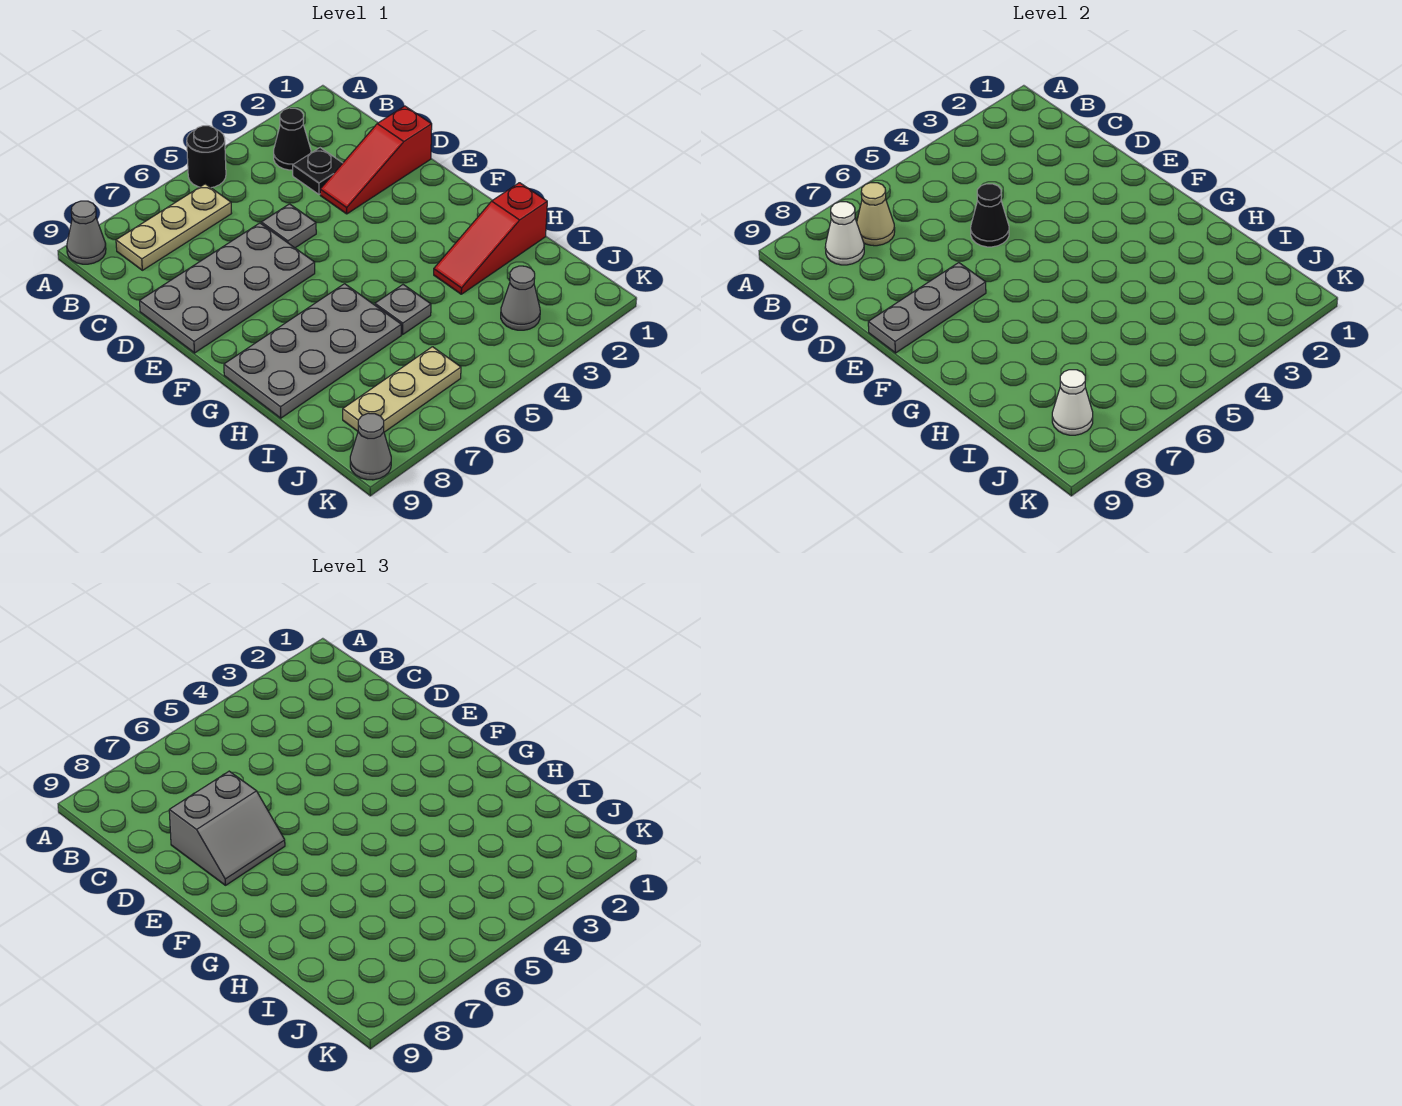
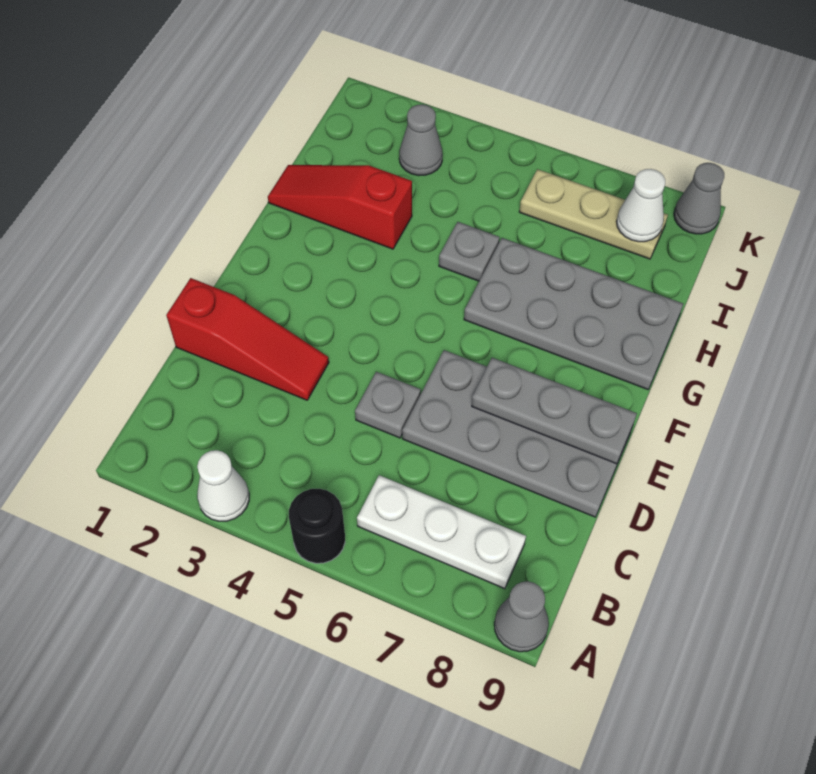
black cone B3 level 1 -> none
tan plate B6:B8 level 1 -> white plate B6:B8 level 1
tan cone B7 level 2 -> none
white cone B8 level 2 -> white cone A3 level 1
black plate C3 level 1 -> none
black cone D5 level 2 -> none
grey slope D7:E8 level 3 top D -> none
red slope H1:H3 level 1 top 1 -> red slope H1:H3 level 1 top 3

